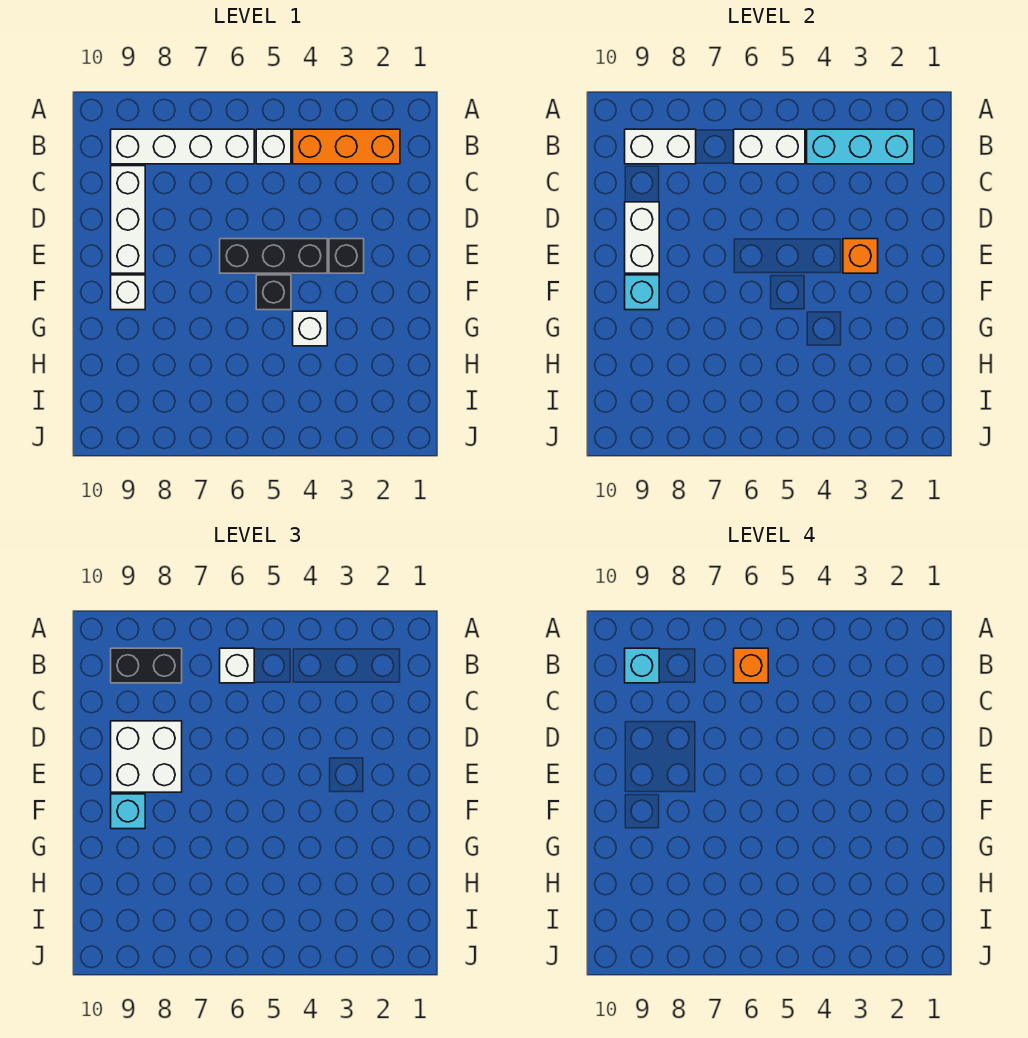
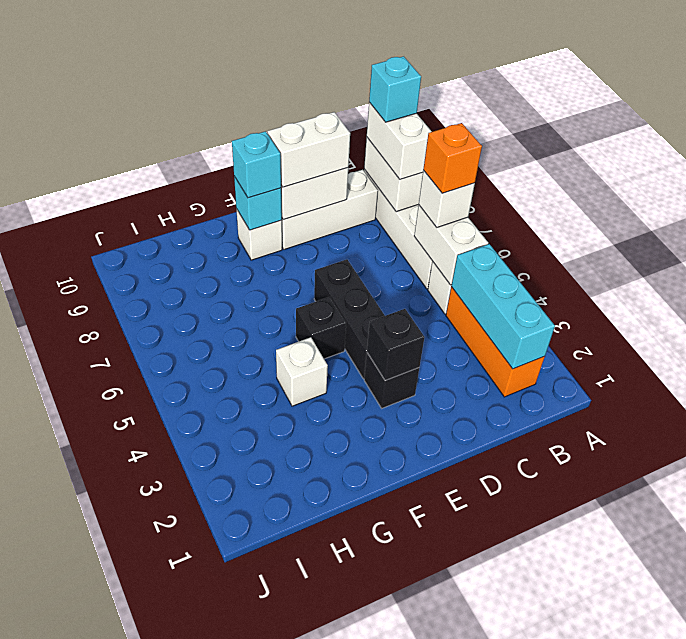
black brick B8:B9 level 3 -> white brick B8:B9 level 3
white brick D8:E9 level 3 -> white brick D9:E9 level 3
orange brick E3 level 2 -> black brick E3 level 2

